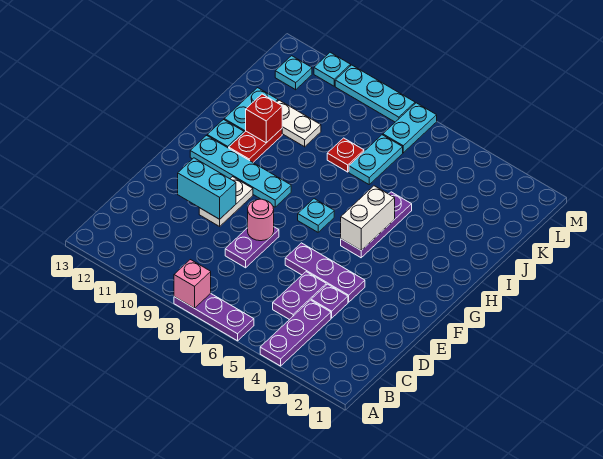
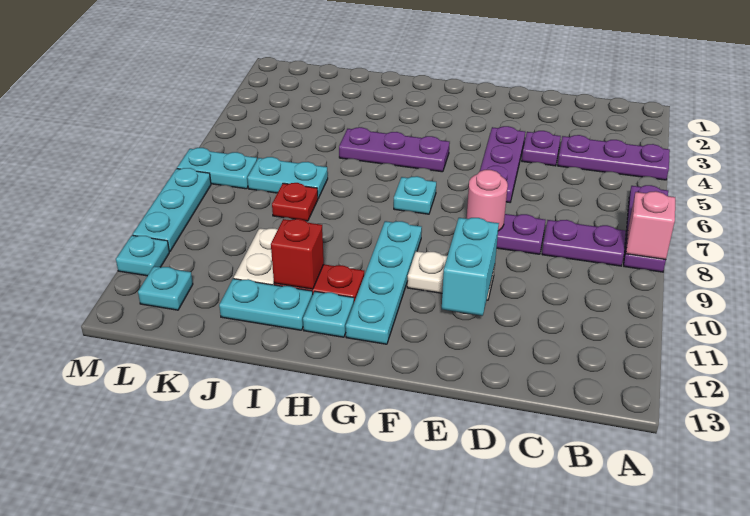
purple plate C5:D5 level 1 -> purple plate B8:C8 level 1
white brick G5:H5 level 2 -> none

